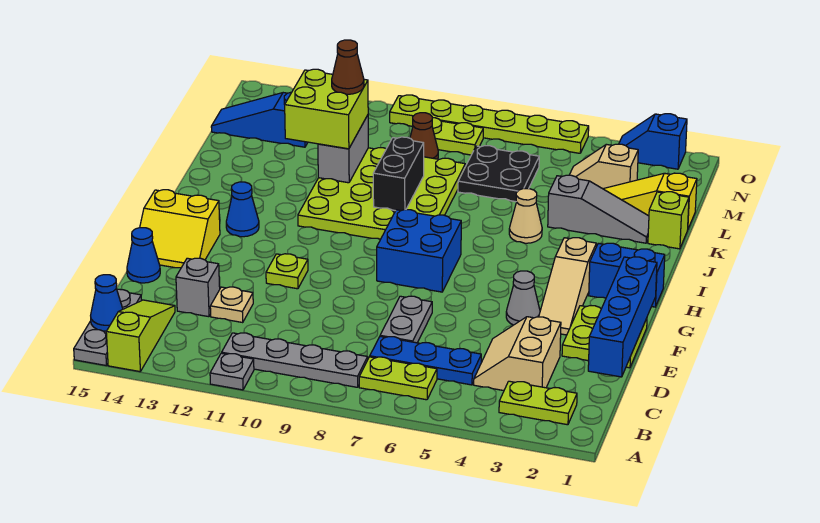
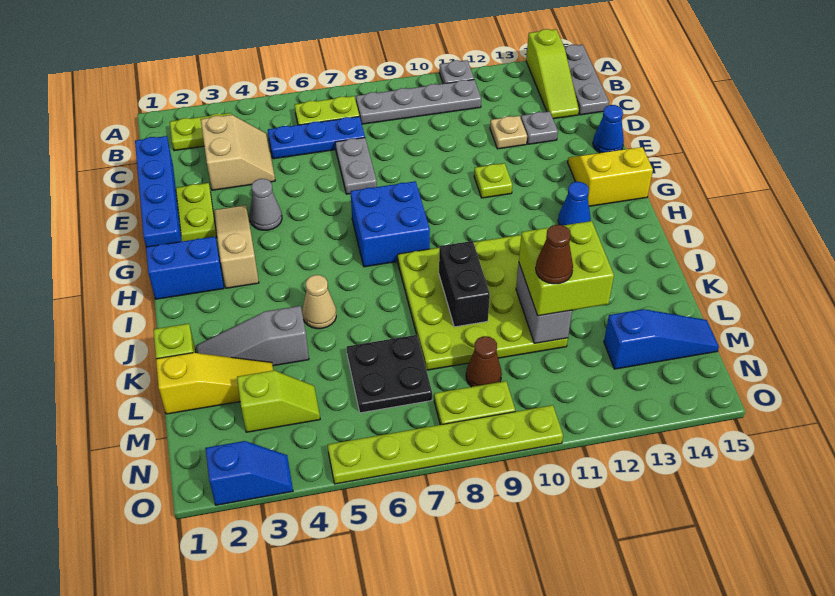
blue cone B15 level 2 -> none
grey brick D13 level 1 -> grey plate D13 level 1
tan slope M3:M4 level 1 top 3 -> lime slope M3:M4 level 1 top 3

